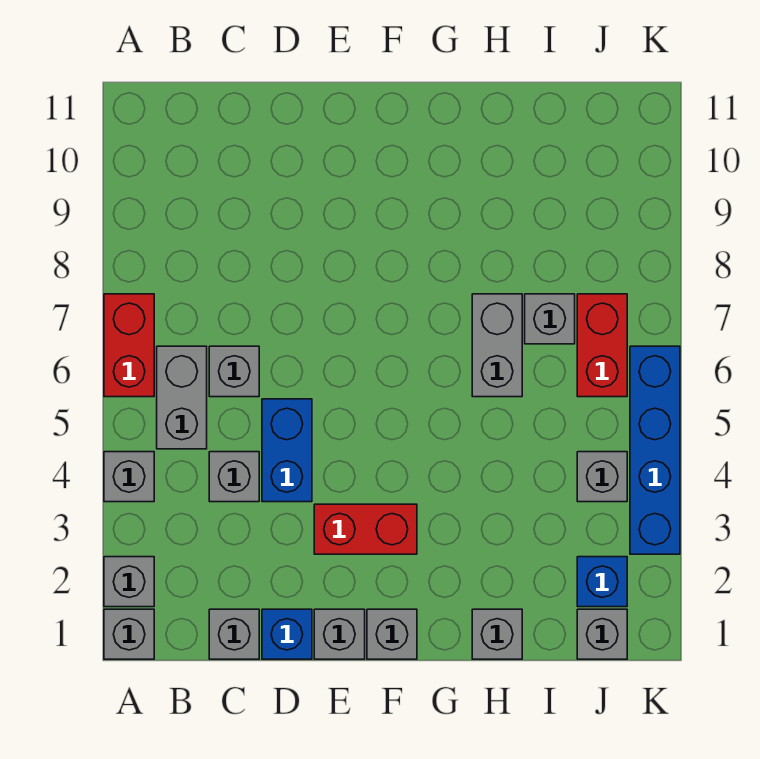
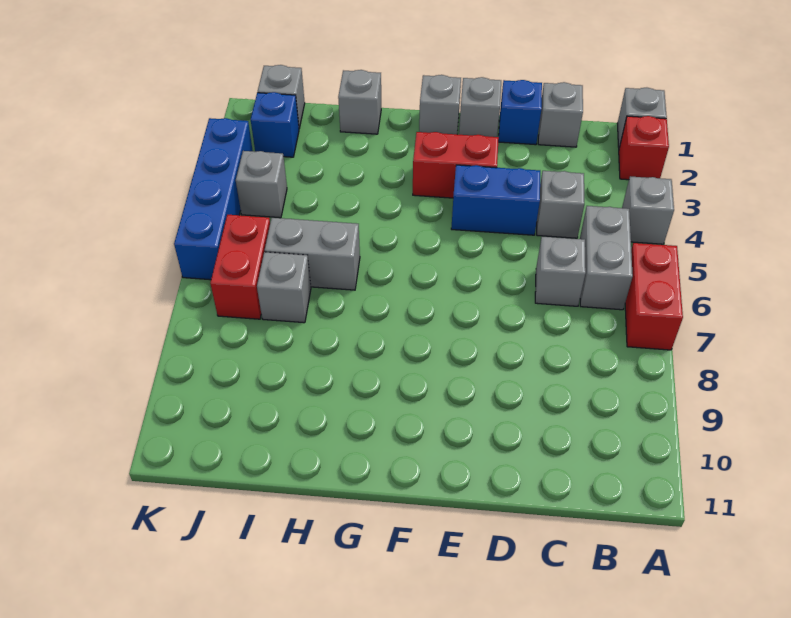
grey brick A2 level 1 -> red brick A2 level 1
blue brick D4:D5 level 1 -> blue brick D4:E4 level 1
grey brick H6:H7 level 1 -> grey brick H6:I6 level 1

